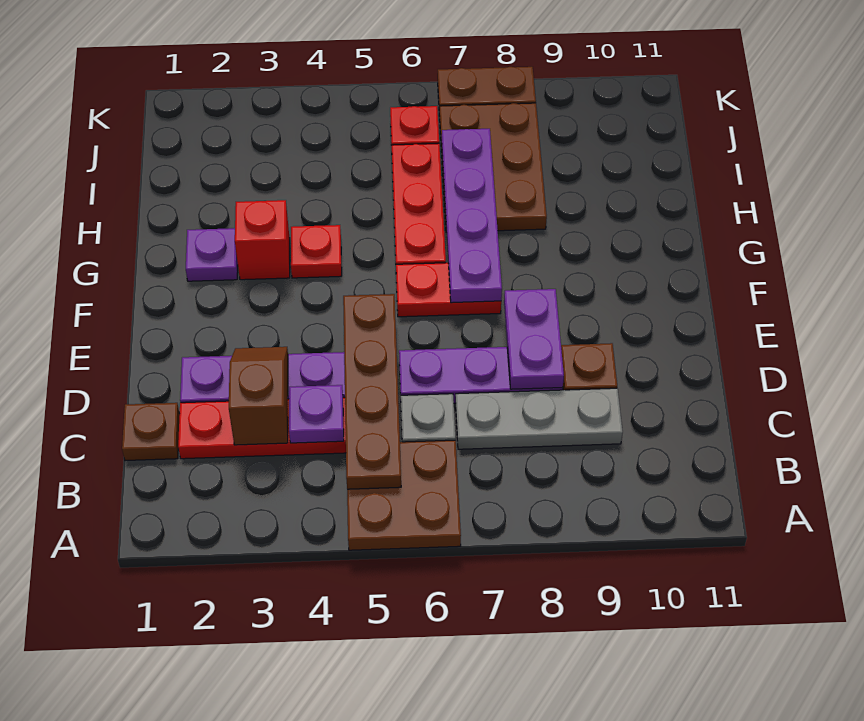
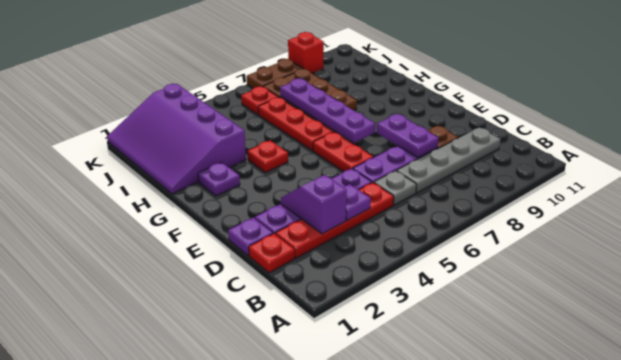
brown plate A5:B6 level 1 -> none
brown plate B5:E5 level 2 -> none
brown plate C1 level 1 -> red plate C1 level 1
brown slope C3:D3 level 2 top C -> purple slope C3:D3 level 2 top C
grey plate C7:C9 level 1 -> grey plate C7:C10 level 1
none -> purple plate D1 level 1
red plate F6:F7 level 1 -> red plate E6:F6 level 1
red brick G3 level 1 -> red brick K9 level 1
none -> purple slope H1:K3 level 1 top 3

